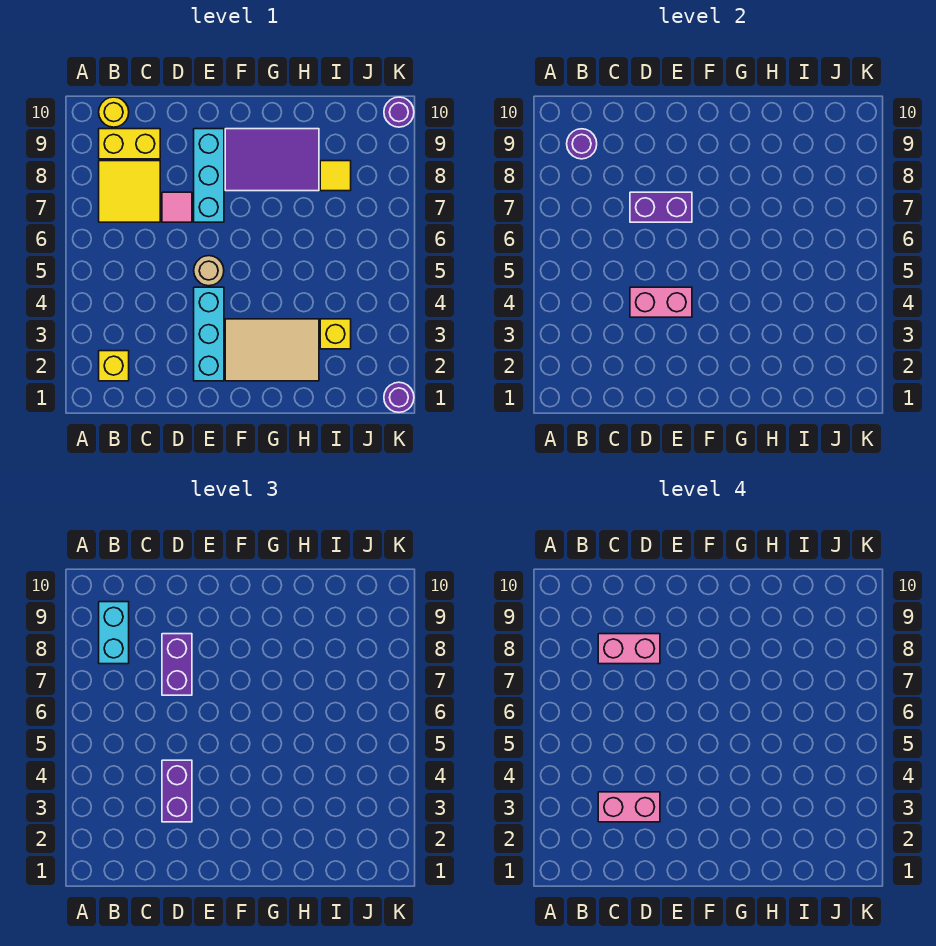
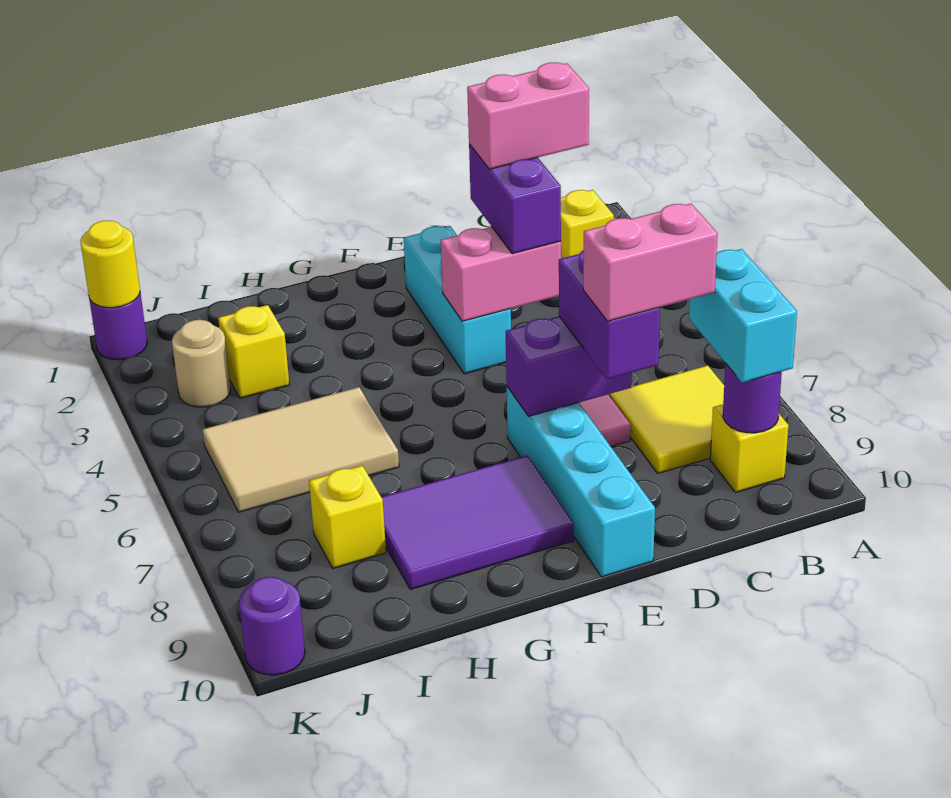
yellow brick B9:C9 level 1 -> yellow brick B9 level 1
yellow round brick B10 level 1 -> yellow round brick K1 level 2
tan round brick E5 level 1 -> tan round brick J3 level 1
cyan brick E7:E9 level 1 -> cyan brick E7:E10 level 1
tan tile F2:H3 level 1 -> tan tile H5:J6 level 1
yellow tile I8 level 1 -> yellow brick I8 level 1

